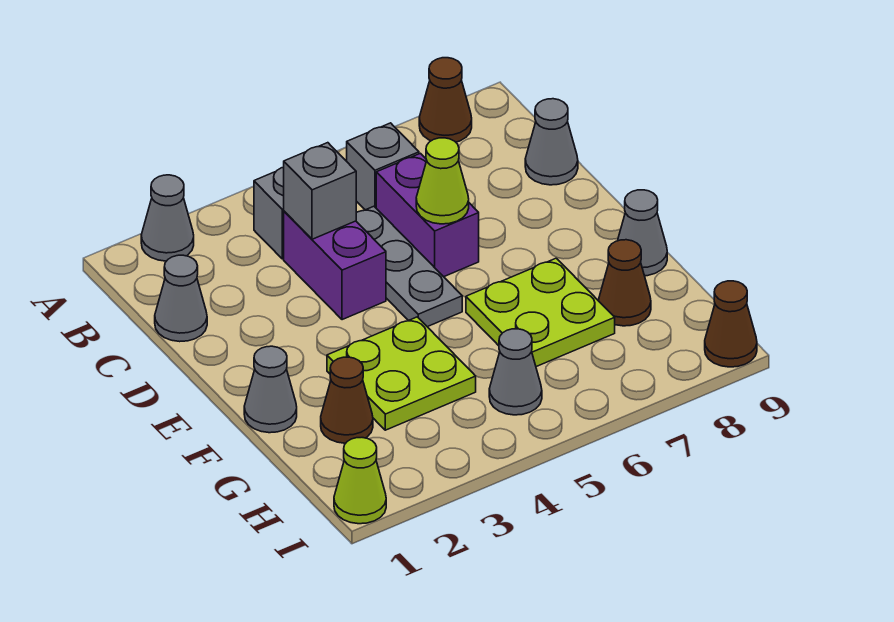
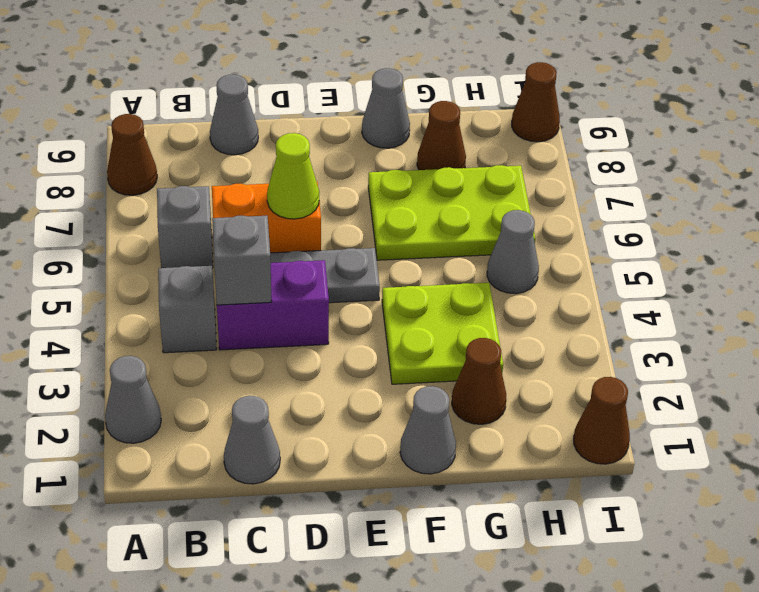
purple brick C6:D6 level 1 -> orange brick C6:D6 level 1
lime plate F6:G7 level 1 -> lime plate F6:H7 level 1
lime cone I1 level 1 -> brown cone I1 level 1

